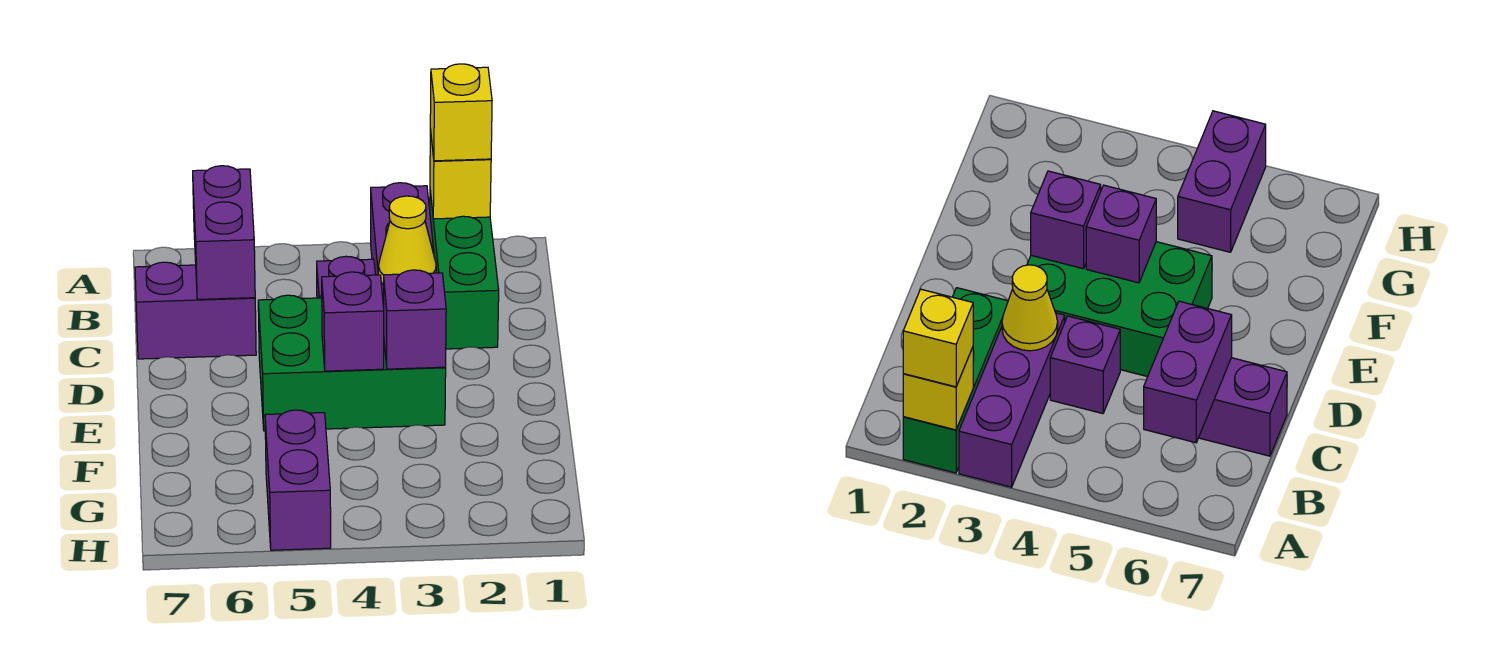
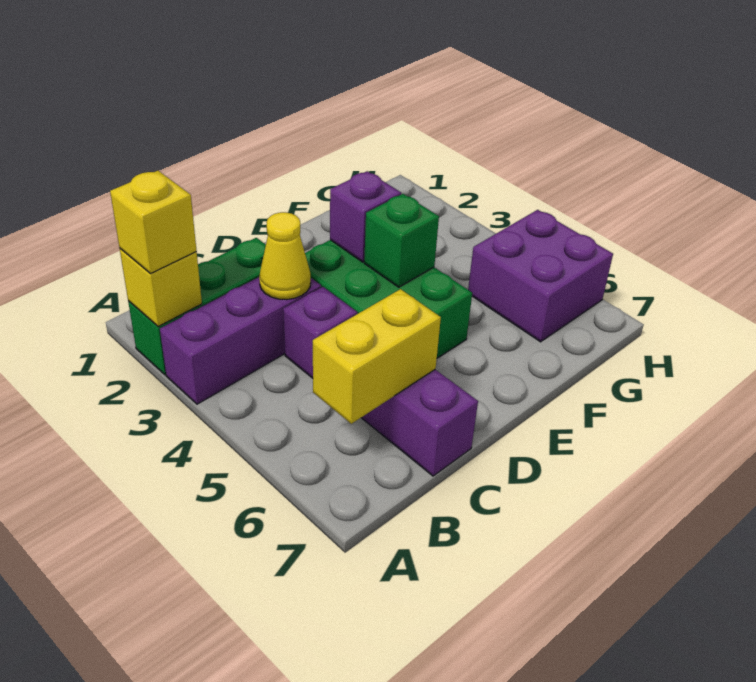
purple brick B6:C6 level 2 -> yellow brick B6:C6 level 2
purple brick E4 level 2 -> green brick E4 level 2
purple brick G5:H5 level 1 -> purple brick G5:H6 level 1

